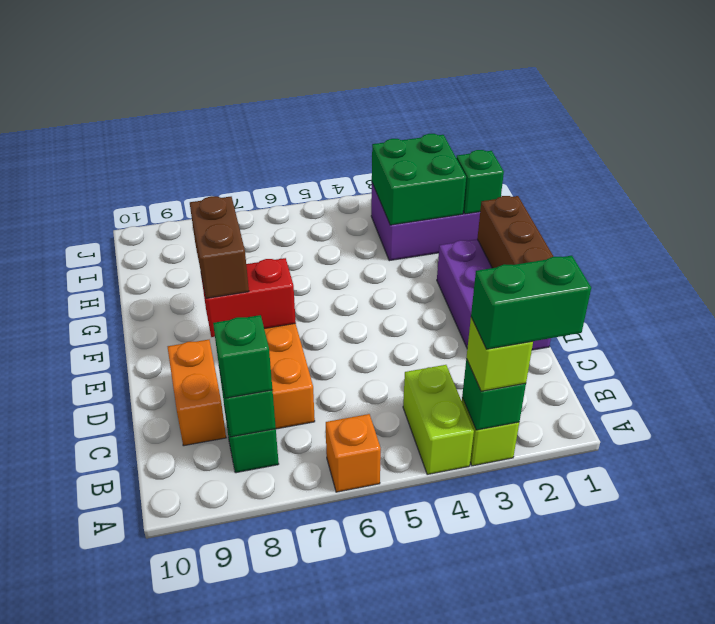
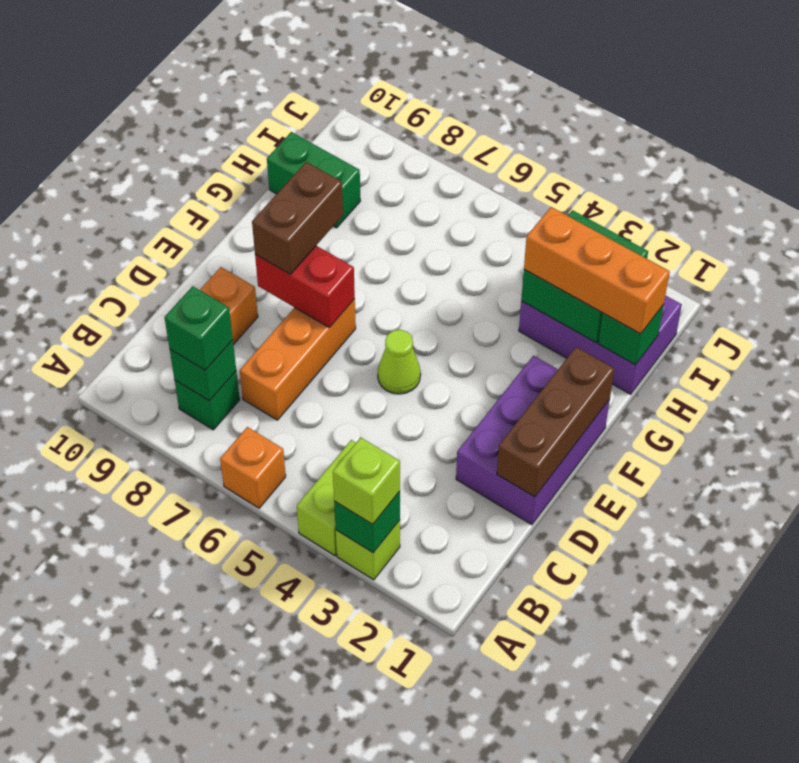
green brick A2:A3 level 4 -> green brick H9:H10 level 1
none -> lime cone E5 level 1
none -> orange brick H1:H3 level 3

